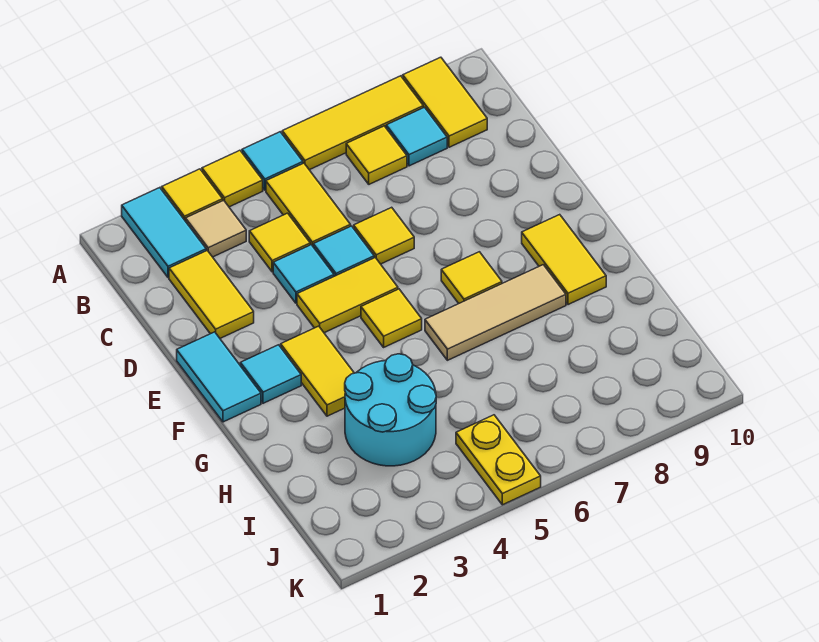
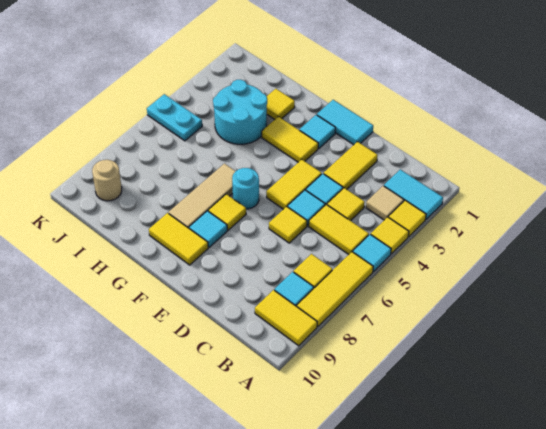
yellow tile C2:D2 level 1 -> yellow tile D2:D3 level 1
yellow tile F5 level 1 -> yellow tile H2 level 1
none -> cyan round brick F6 level 1
none -> cyan tile F8 level 1
yellow plate J5:K5 level 1 -> cyan plate J5:K5 level 1
none -> tan round brick J9 level 1

